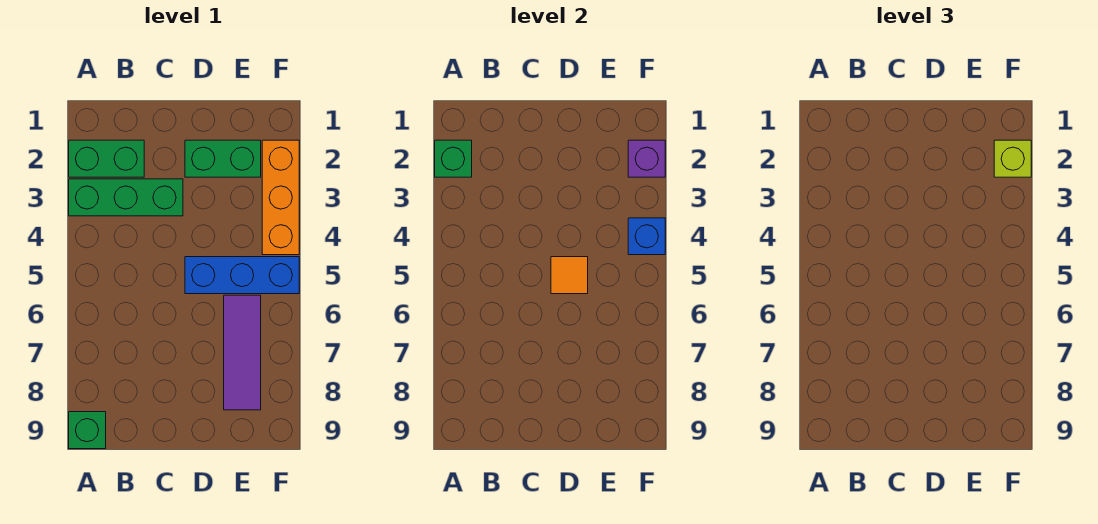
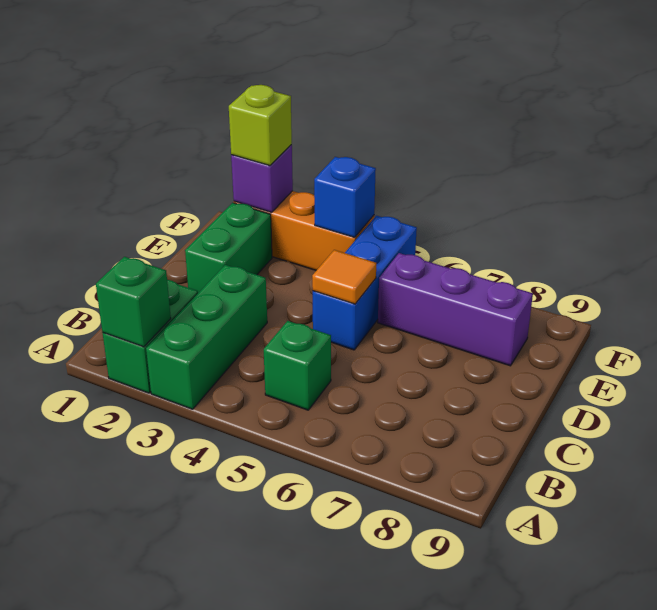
green brick A9 level 1 -> green brick B5 level 1
purple tile E6:E8 level 1 -> purple brick E6:E8 level 1

